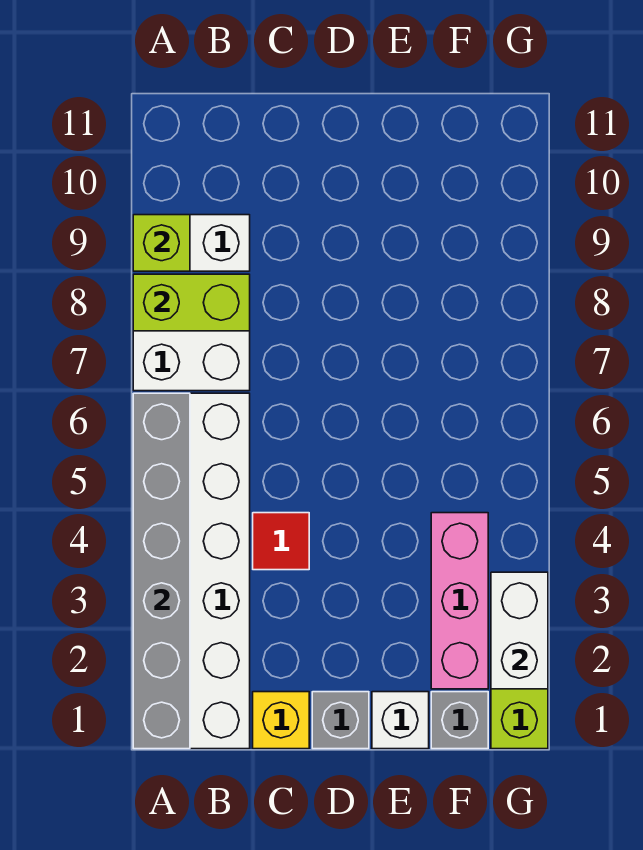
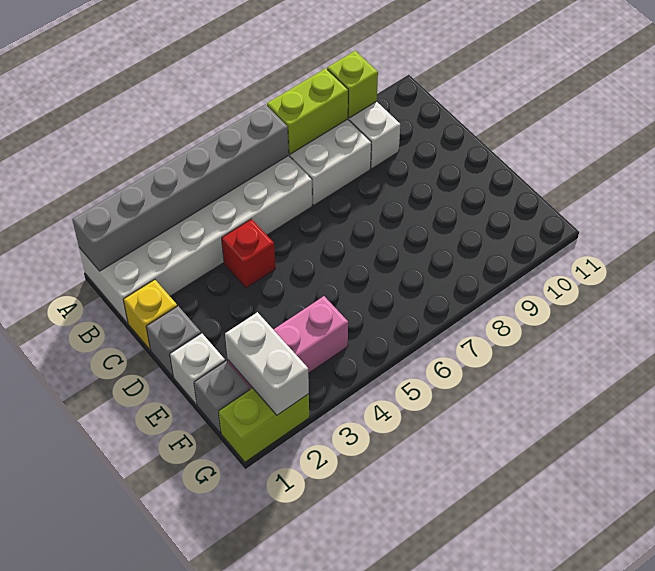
lime brick A8:B8 level 2 -> lime brick A7:A8 level 2
red tile C4 level 1 -> red brick C4 level 1
white brick G2:G3 level 2 -> white brick F2:G2 level 2

